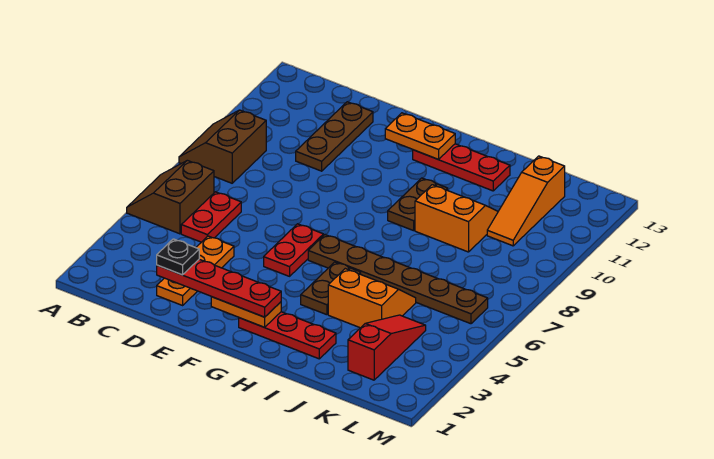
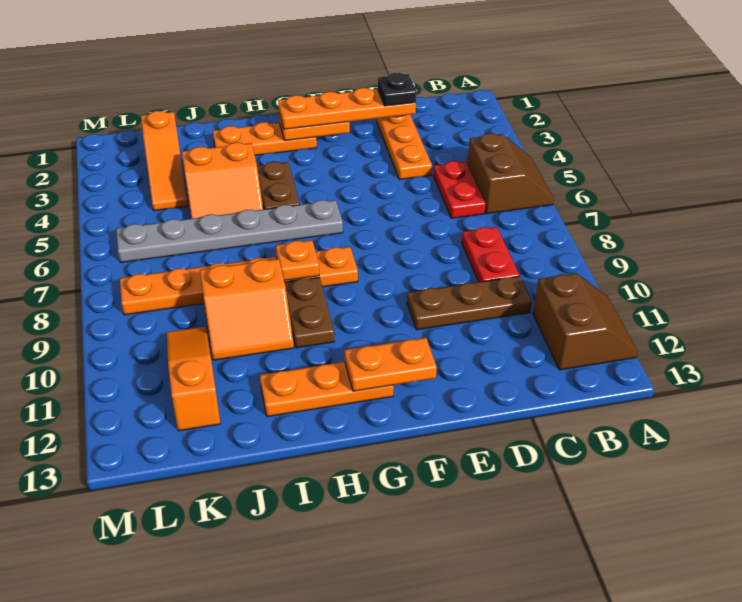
brown slope A8:B9 level 1 top B -> brown slope A11:B12 level 1 top B
red plate D2:G2 level 3 -> orange plate D2:G2 level 3
brown plate D10:D12 level 1 -> brown plate C10:E10 level 1
red plate F5:F6 level 1 -> red plate C8:C9 level 1
red plate G2:I2 level 1 -> orange plate G2:I2 level 1
brown plate G6:L6 level 1 -> grey plate G6:L6 level 1
none -> orange plate G8:L8 level 1
red plate G12:I12 level 1 -> orange plate G12:I12 level 1
none -> orange plate H8 level 2
red slope K2:K4 level 1 top 2 -> orange slope K2:K4 level 1 top 2

